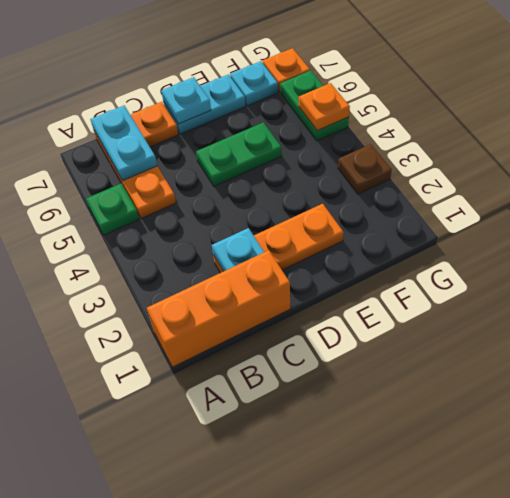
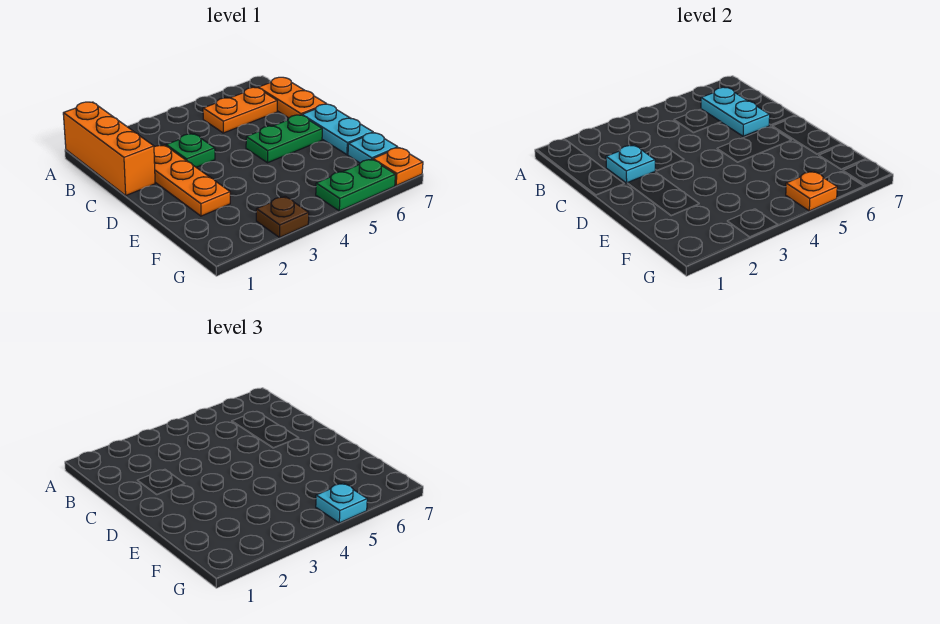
green plate A5 level 1 -> green plate C3 level 1
cyan plate B6:B7 level 2 -> cyan plate B6:C6 level 2
green plate D5:E5 level 1 -> green plate D5:D6 level 1
cyan plate D7 level 2 -> cyan plate G5 level 3

